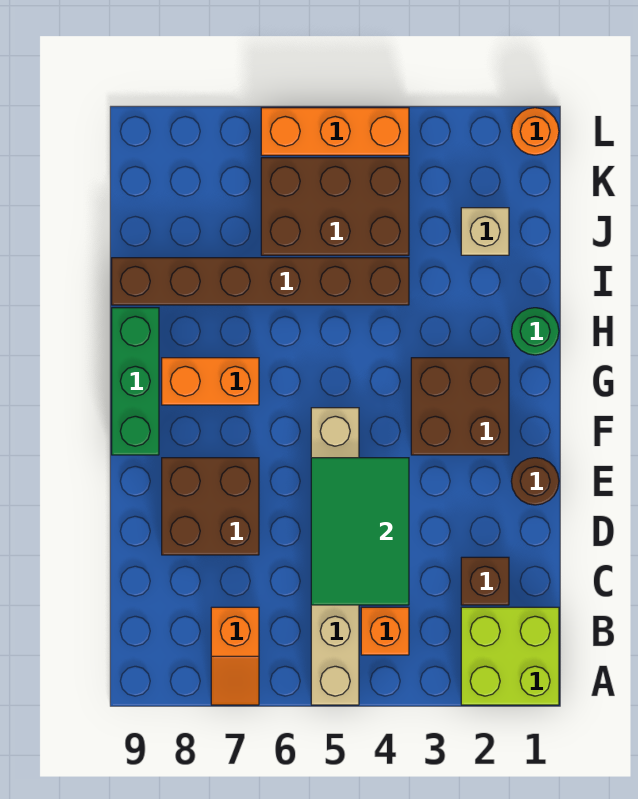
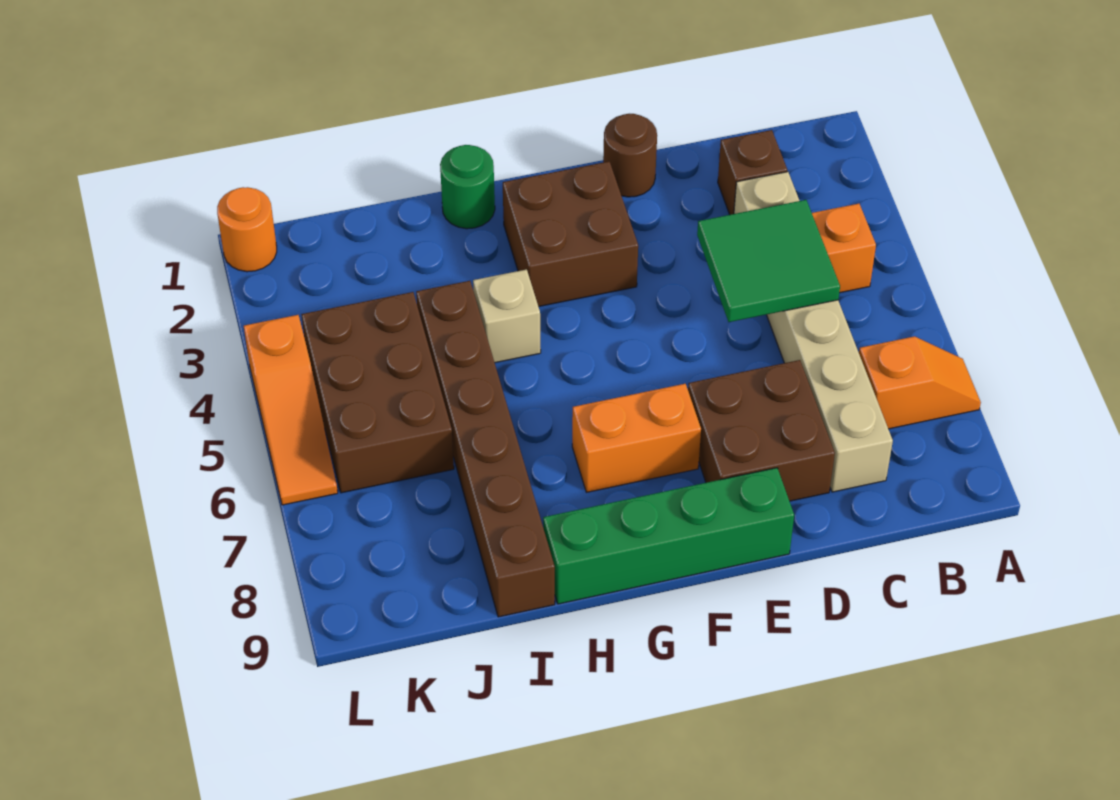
lime brick A1:B2 level 1 -> none
tan brick A5:F5 level 1 -> tan brick C3:C8 level 1
green tile C4:E5 level 2 -> green tile C4:D5 level 2
green brick F9:H9 level 1 -> green brick E9:H9 level 1
orange brick G7:G8 level 1 -> orange brick F7:G7 level 1
tan brick J2 level 1 -> tan brick H4 level 1
orange brick L4:L6 level 1 -> orange slope L4:L6 level 1 top 4

